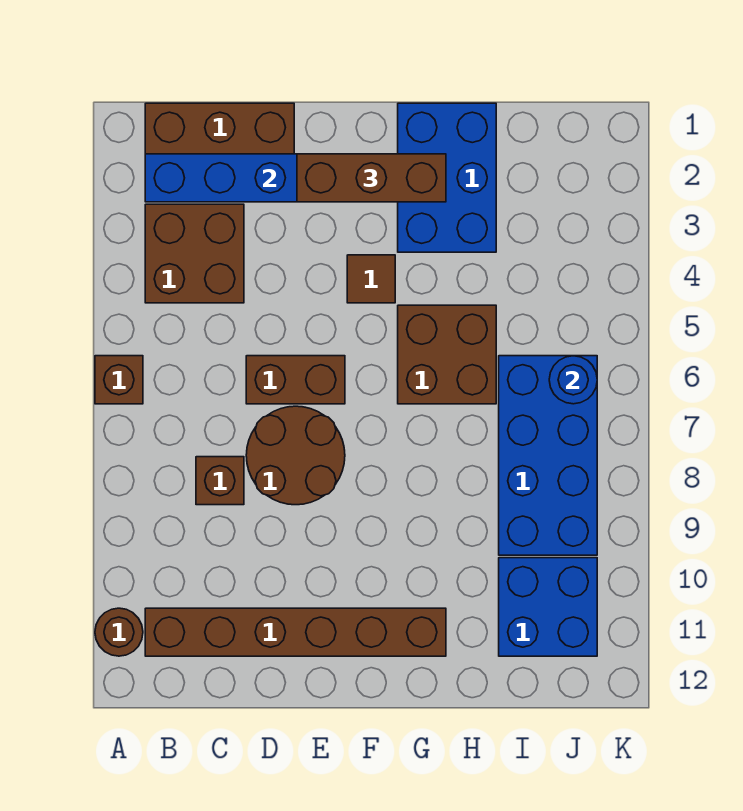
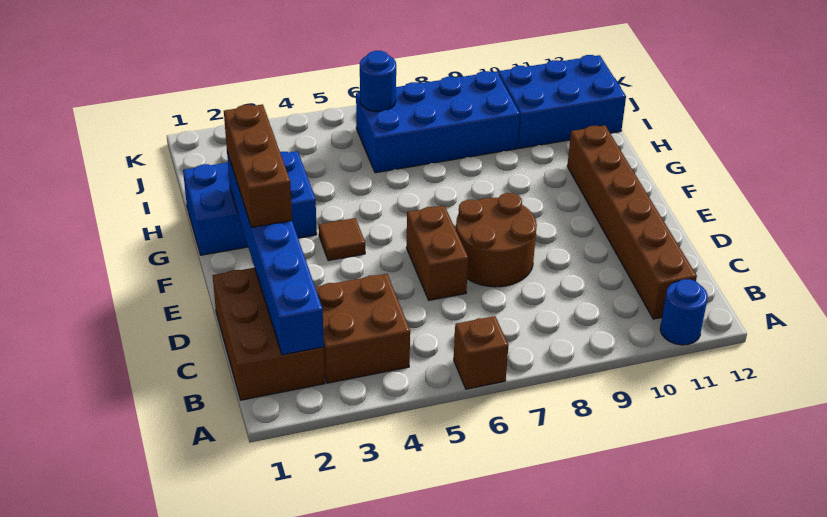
brown round brick A11 level 1 -> blue round brick A11 level 1
brown brick C8 level 1 -> none
brown brick G5:H6 level 1 -> none
blue brick I10:J11 level 1 -> blue brick I10:J12 level 1

